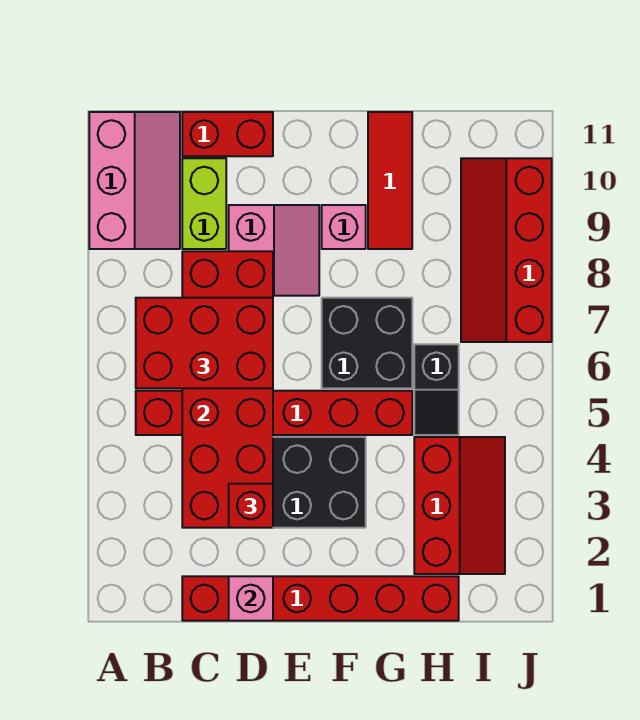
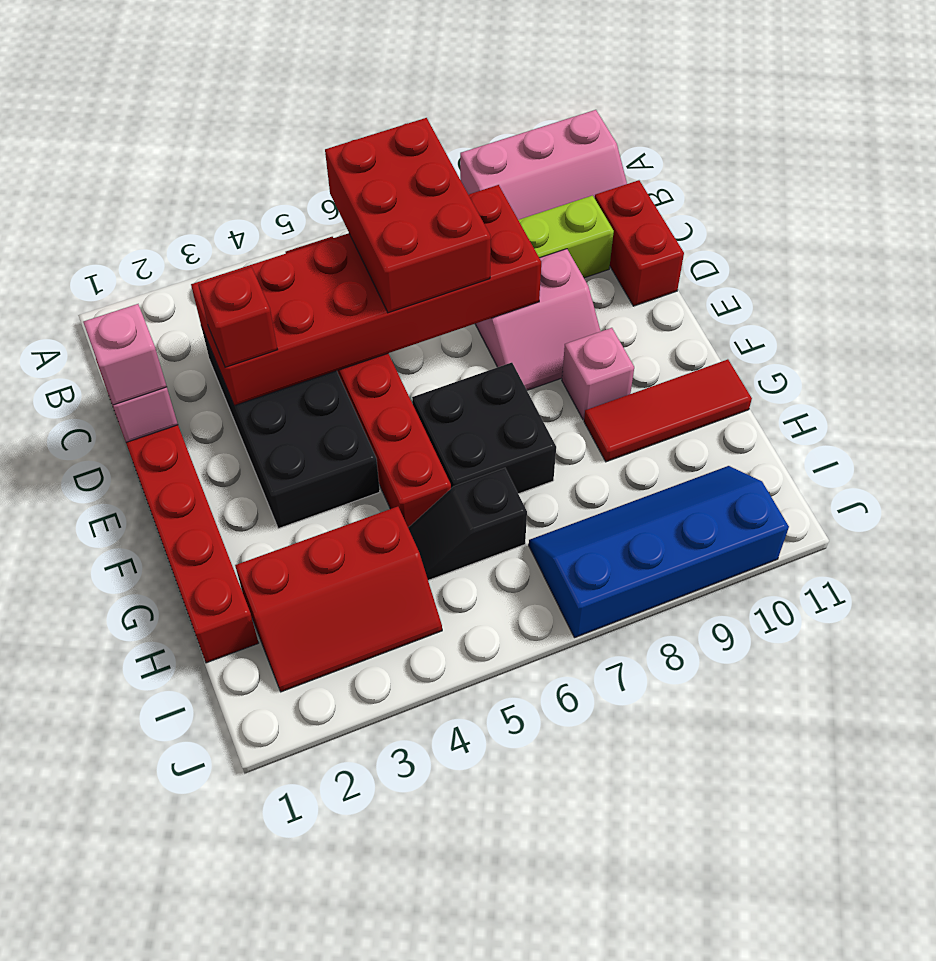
none -> pink brick D1 level 3
red slope I7:J10 level 1 top J -> blue slope I7:J10 level 1 top J

